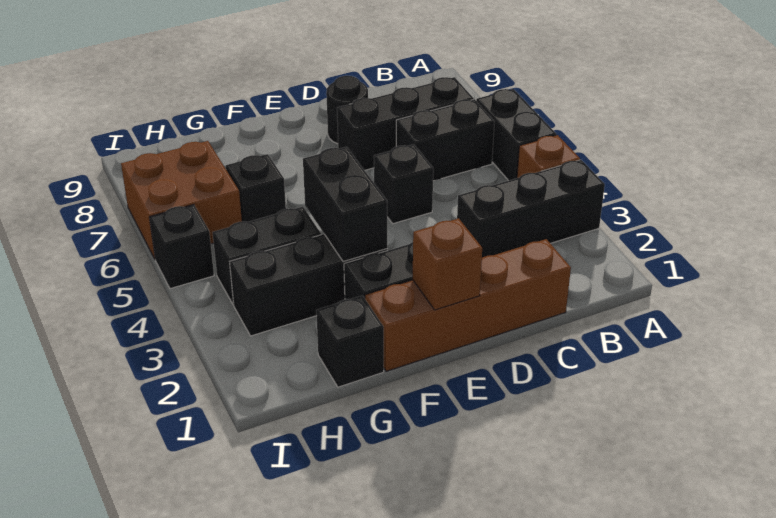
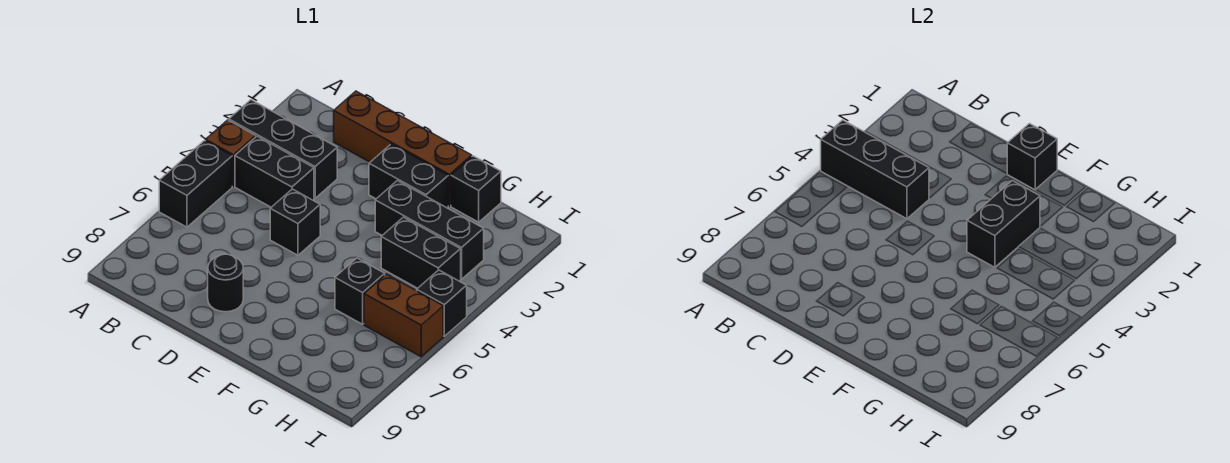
black brick B6:C6 level 1 -> black brick B4:C4 level 1
black brick B7:D7 level 1 -> black brick A4:C4 level 2
brown brick E1 level 2 -> black brick E1 level 2
brown brick H6:I7 level 1 -> brown brick H6:I6 level 1

